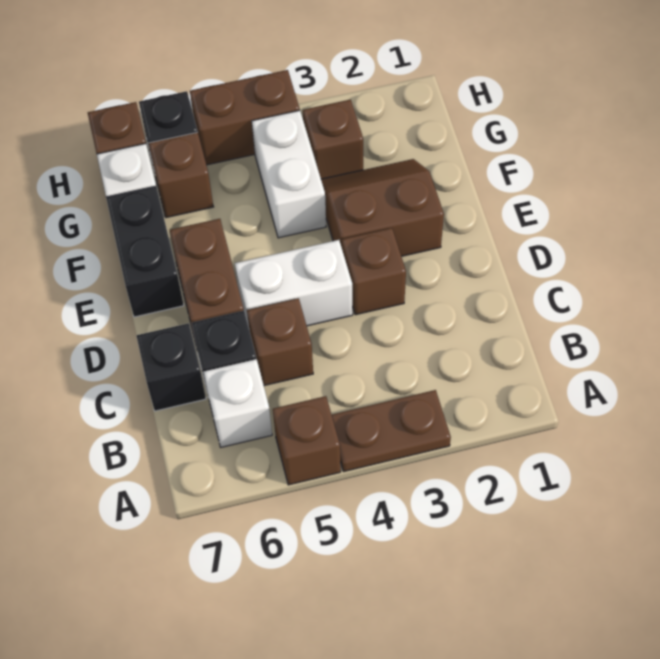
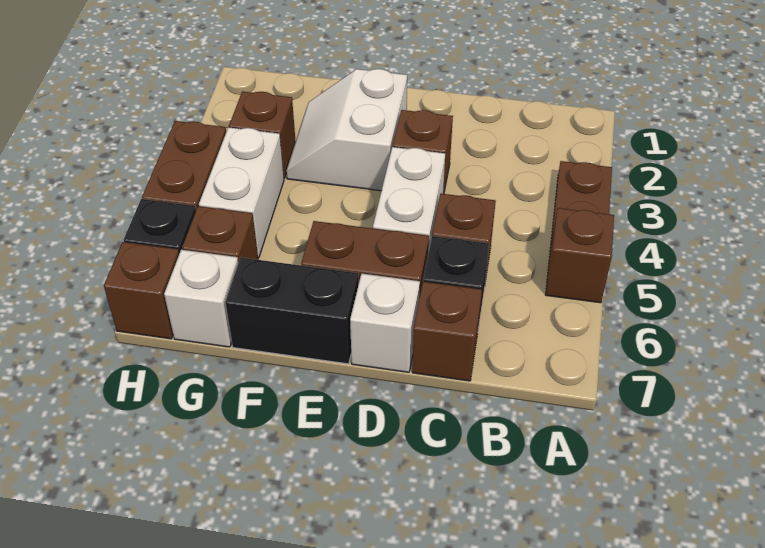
white brick B6 level 1 -> white brick D7 level 1
black brick C7 level 1 -> brown brick C7 level 1
brown slope E2:F3 level 1 top E -> white slope E2:F3 level 1 top E
white brick F4:G4 level 1 -> white brick G4:G5 level 1

